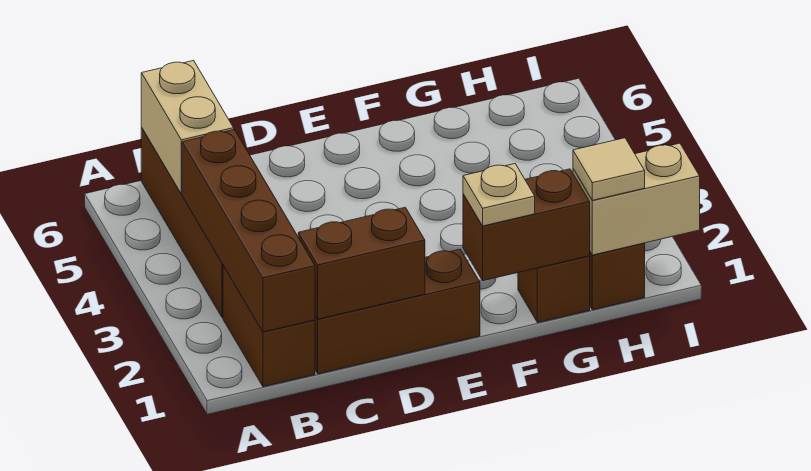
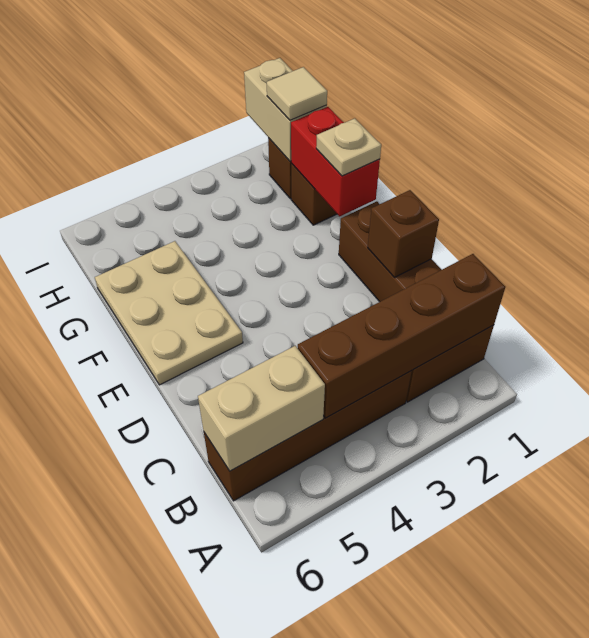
brown brick C1:D1 level 2 -> brown brick D1 level 2
none -> tan plate E5:G6 level 1
brown brick F1:G1 level 2 -> red brick F1:G1 level 2

